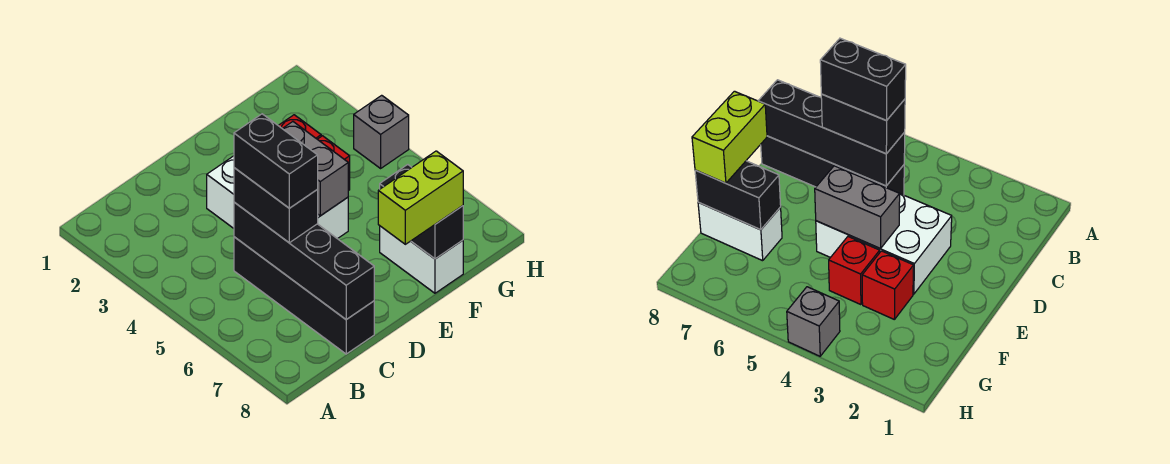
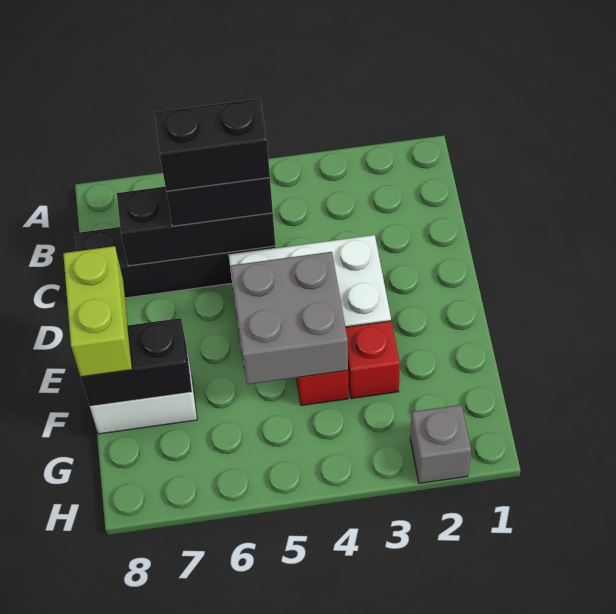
black brick C5:C8 level 2 -> black brick C5:C7 level 2
grey brick E4:E5 level 2 -> grey brick E4:F5 level 2
grey brick H4 level 1 -> grey brick H2 level 1

